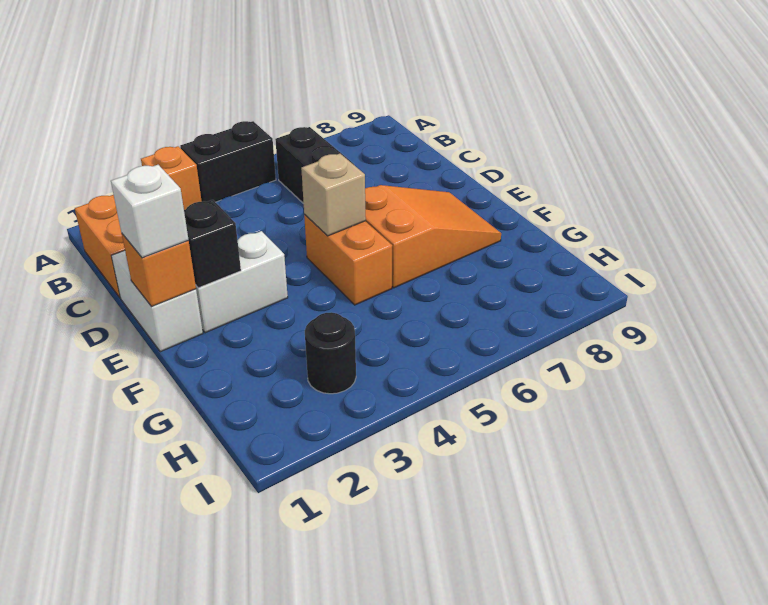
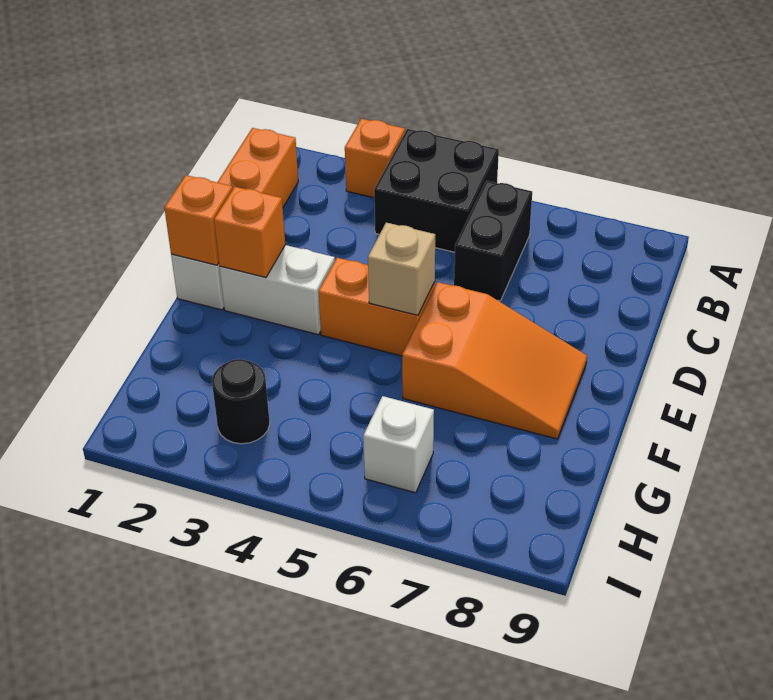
black brick A4:A5 level 1 -> black brick A4:B5 level 1
white brick E1 level 3 -> white brick H6 level 1
black brick E2 level 2 -> orange brick E2 level 2
orange brick E5:F5 level 1 -> orange brick E4:E5 level 1

